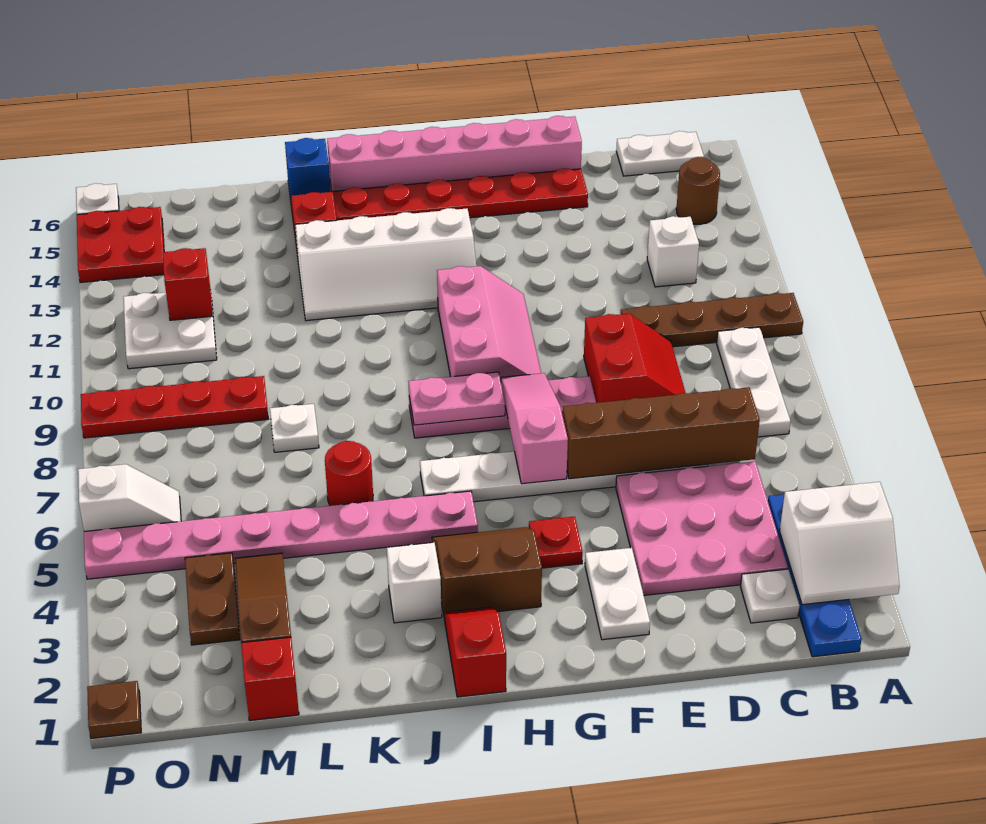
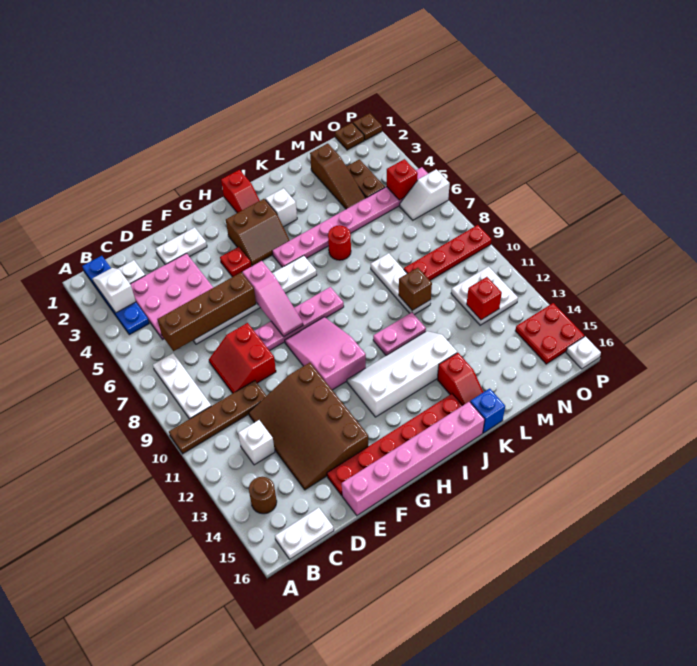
white slope A2:B3 level 2 top 3 -> white slope B2:B3 level 2 top 3
none -> brown slope D11:F14 level 1 top F
white plate F2:F3 level 1 -> white plate E2:F2 level 1
pink slope G9:H11 level 1 top H -> pink slope G9:H11 level 1 top 11
pink plate H8:I8 level 2 -> pink plate J11:K11 level 1
white plate L8 level 1 -> white plate L8:L10 level 1
none -> brown brick L10 level 2
red brick M1 level 1 -> red brick O5 level 2
none -> brown plate O1 level 1

